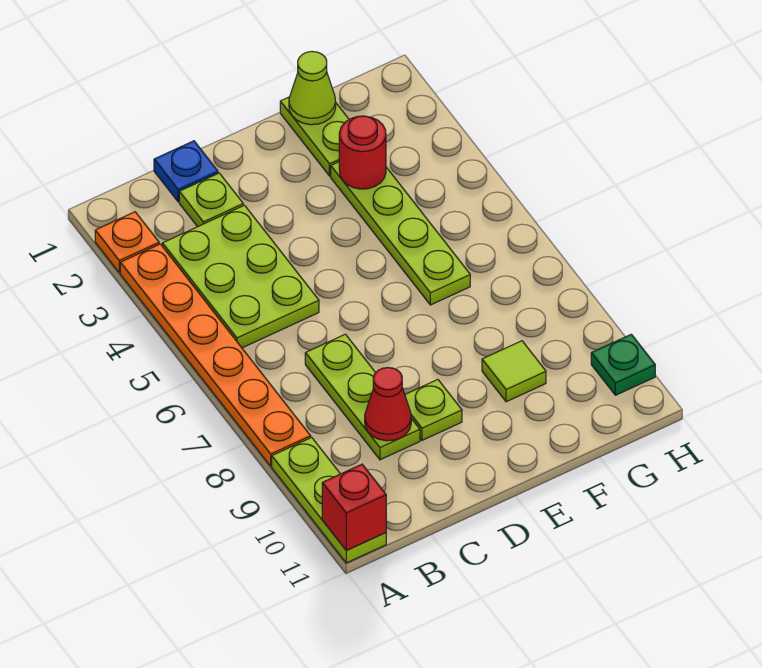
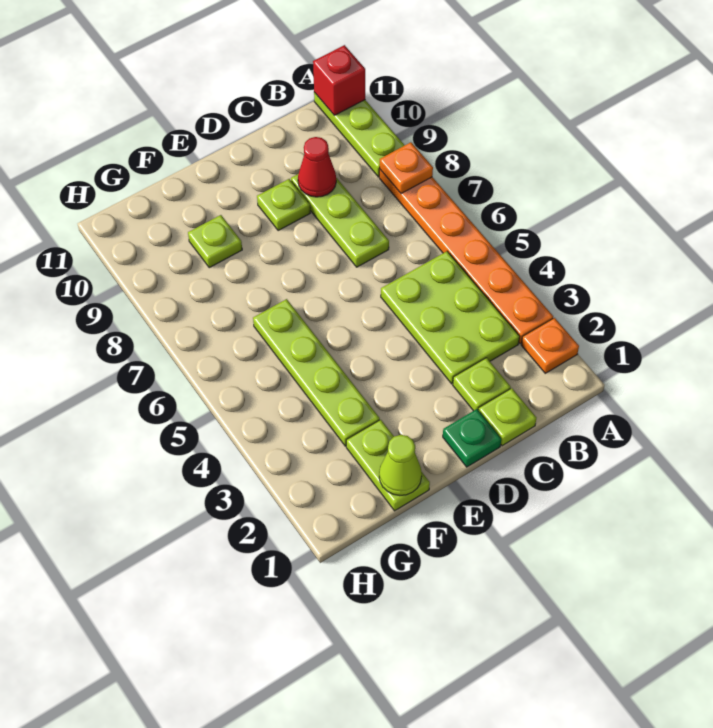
none -> orange plate A8 level 2
blue plate C1 level 1 -> lime plate C1 level 1
red round brick F3 level 2 -> none
lime tile F9 level 1 -> lime plate F9 level 1
green plate H10 level 1 -> green plate D1 level 1

